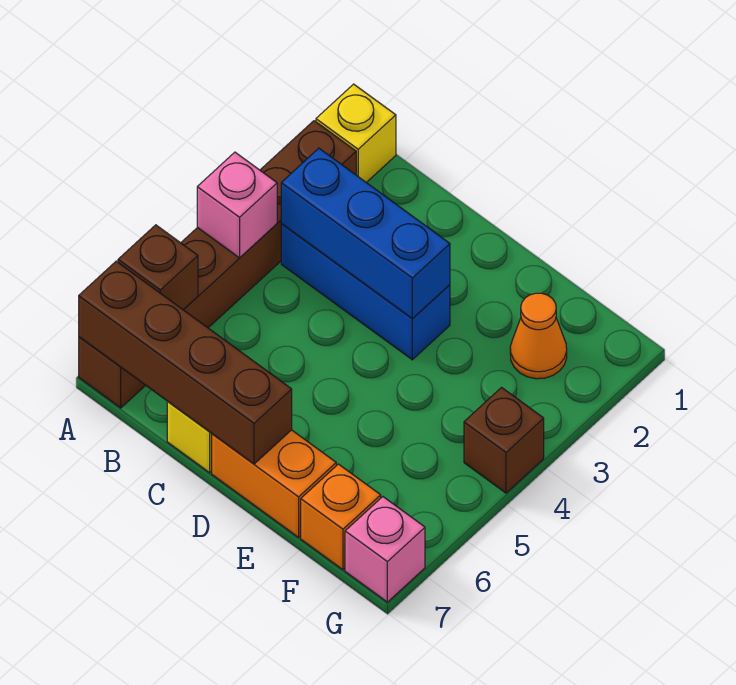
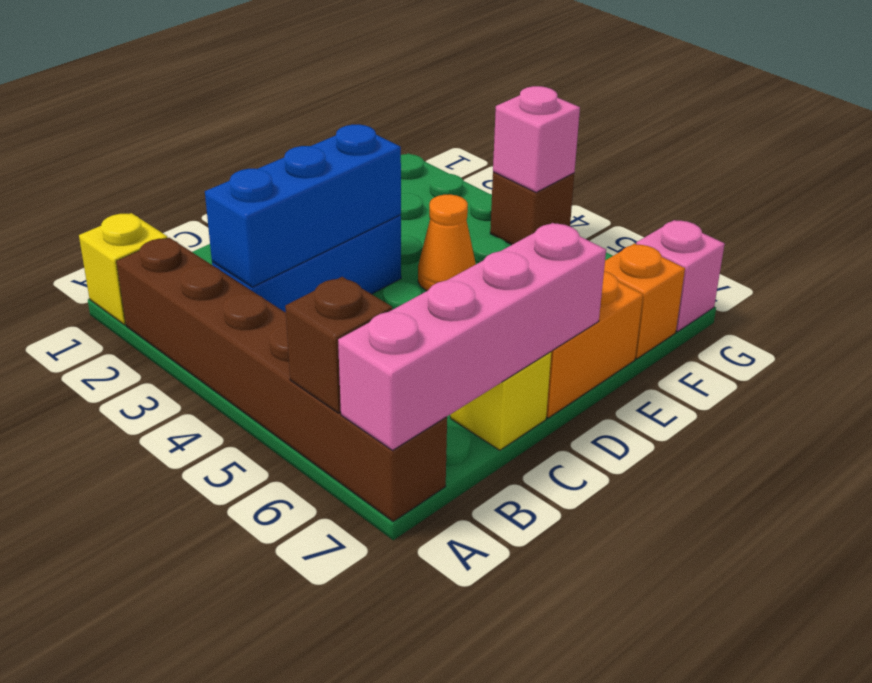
pink brick A4 level 2 -> pink brick G4 level 2
brown brick A7:D7 level 2 -> pink brick A7:D7 level 2
orange cone F2 level 1 -> orange cone E4 level 1

